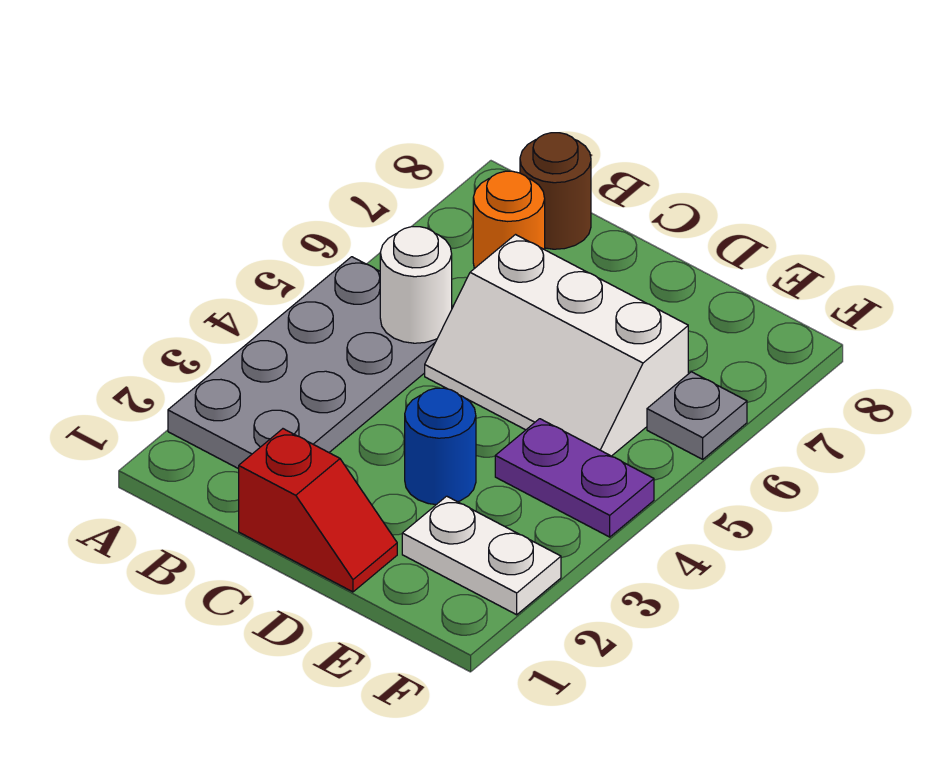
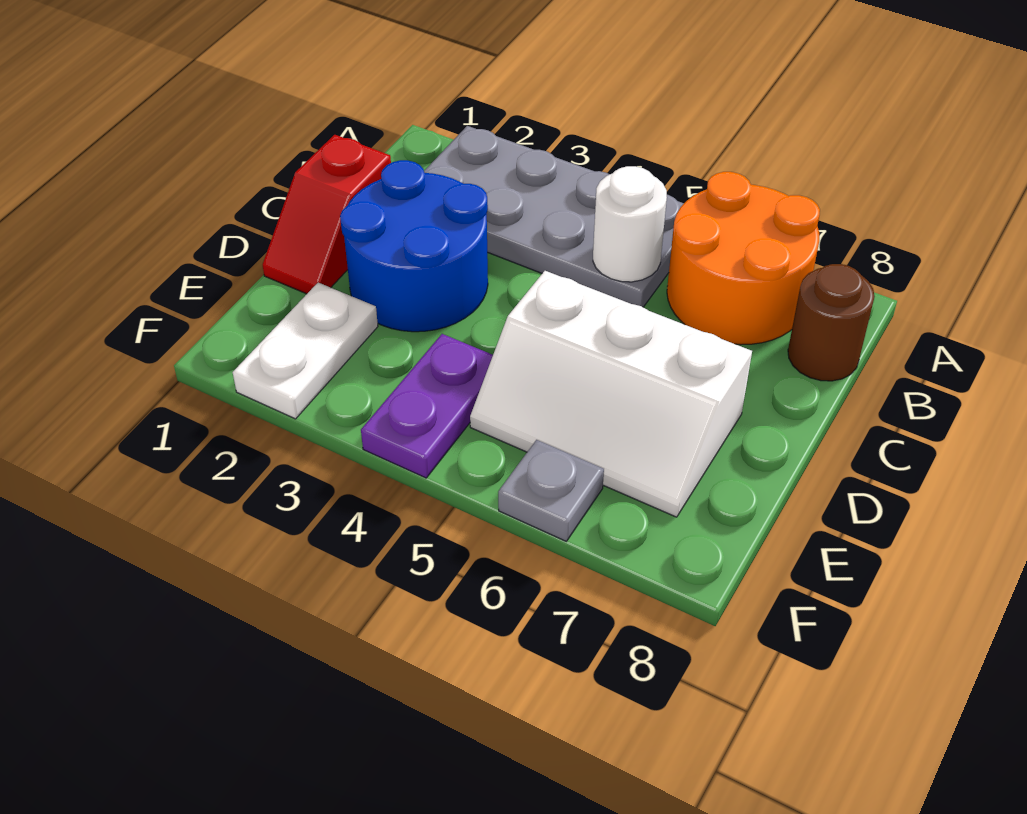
orange round brick B7 level 1 -> orange round brick A6:B7 level 1
white slope C5:E6 level 1 top 6 -> white slope D5:E7 level 1 top D
blue round brick D3 level 1 -> blue round brick C2:D3 level 1

